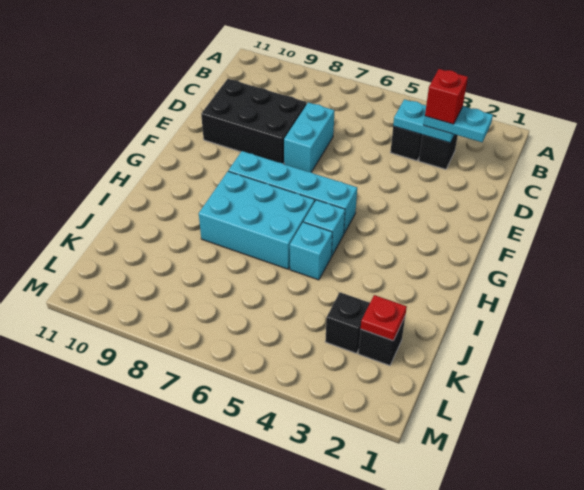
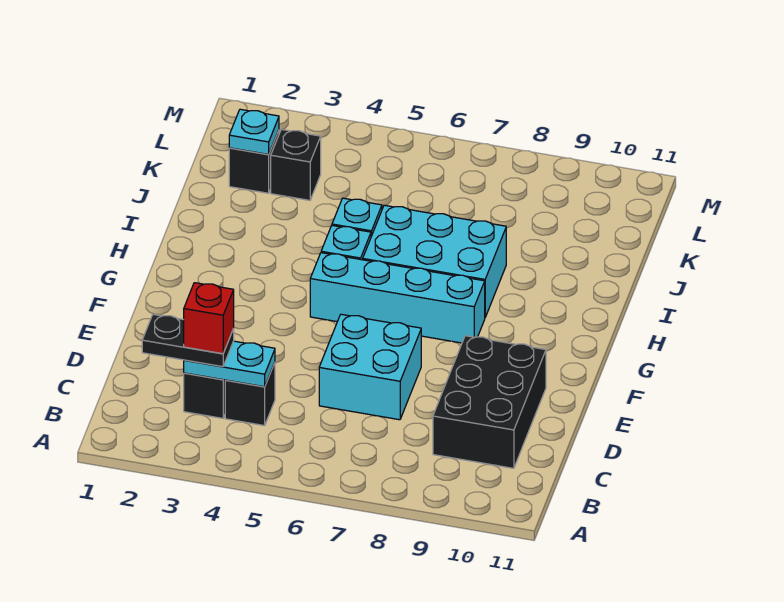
cyan plate C2:C3 level 3 -> black plate C2:C3 level 3
cyan brick D7:E7 level 1 -> cyan brick D6:E7 level 1
black brick D8:E10 level 1 -> black brick C9:E10 level 1
red plate K2 level 2 -> cyan plate K2 level 2

